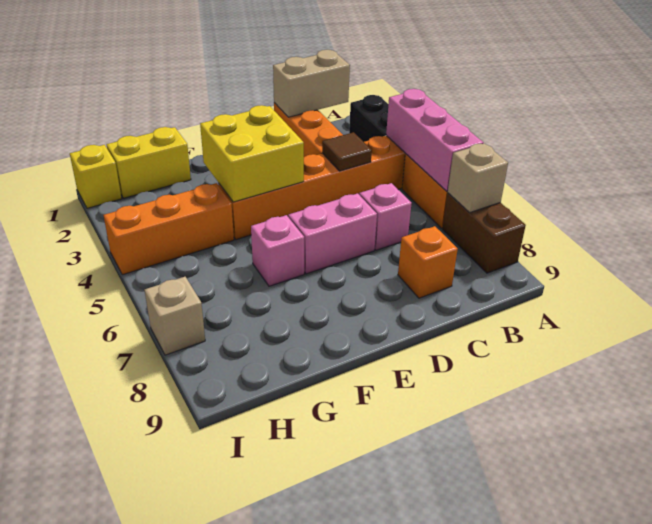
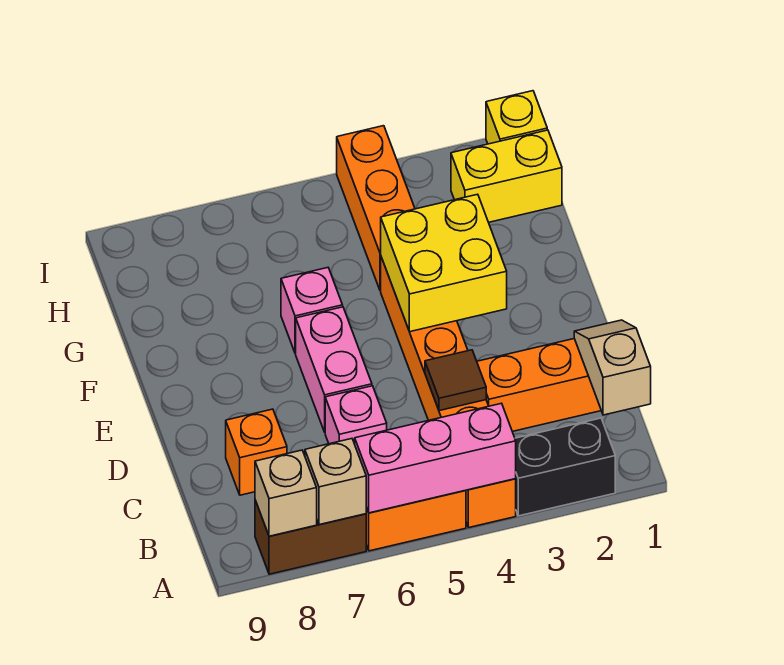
tan brick B1:C1 level 2 -> tan slope B1:C1 level 2 top B
yellow brick G1:H1 level 1 -> yellow brick H1:H2 level 1
tan brick I7 level 1 -> tan brick A8 level 2

